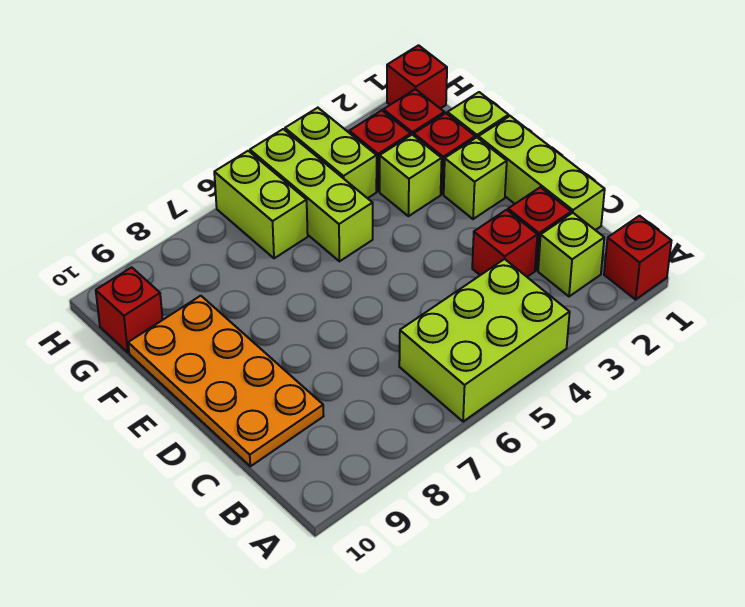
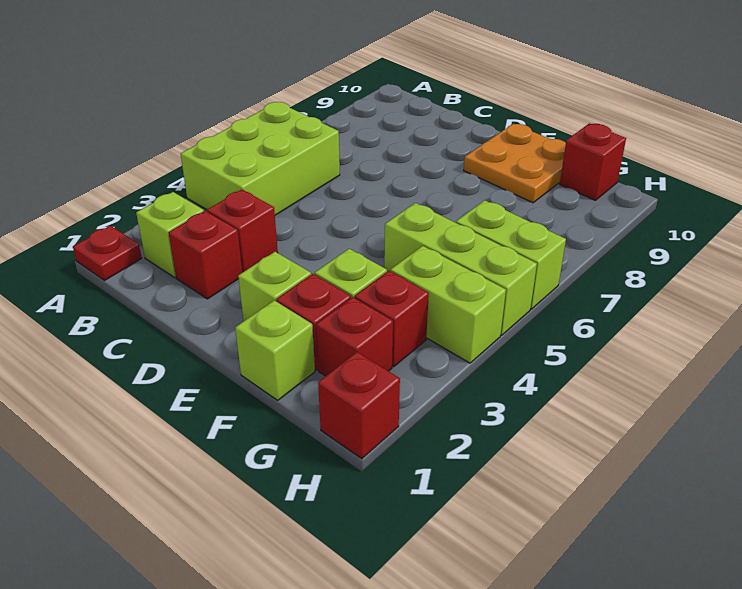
red brick A1 level 1 -> red plate A1 level 1
lime brick C1:E1 level 1 -> none
orange plate C9:F10 level 1 -> orange plate E9:F10 level 1

